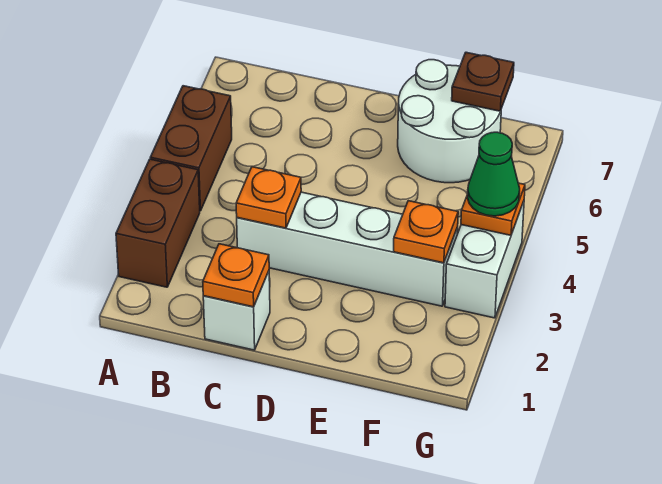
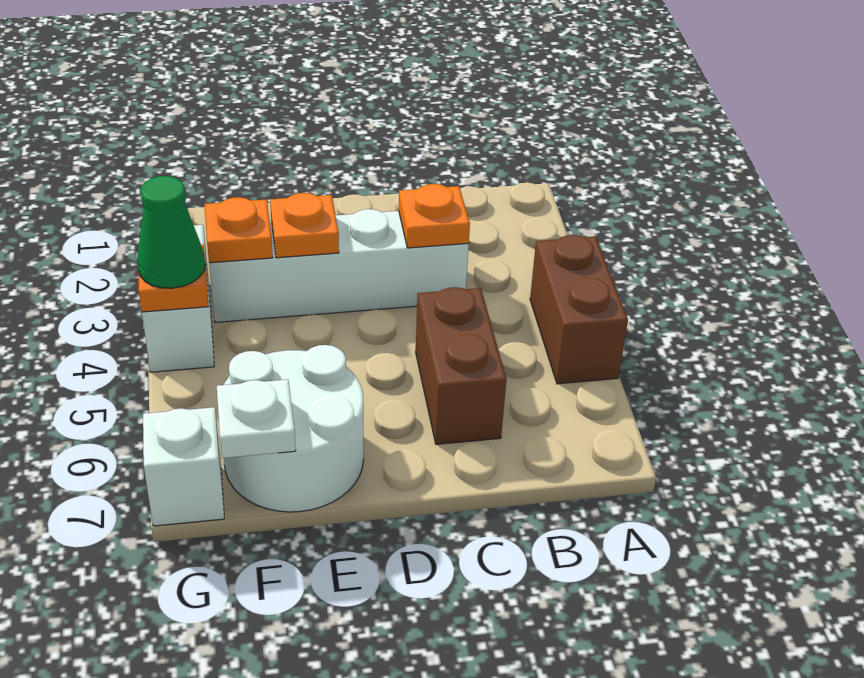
brown brick A2:A3 level 1 -> brown brick C5:C6 level 1
white brick C1 level 1 -> white brick G7 level 1
orange plate C1 level 2 -> orange plate E3 level 2
brown plate F7 level 2 -> white plate F7 level 2

